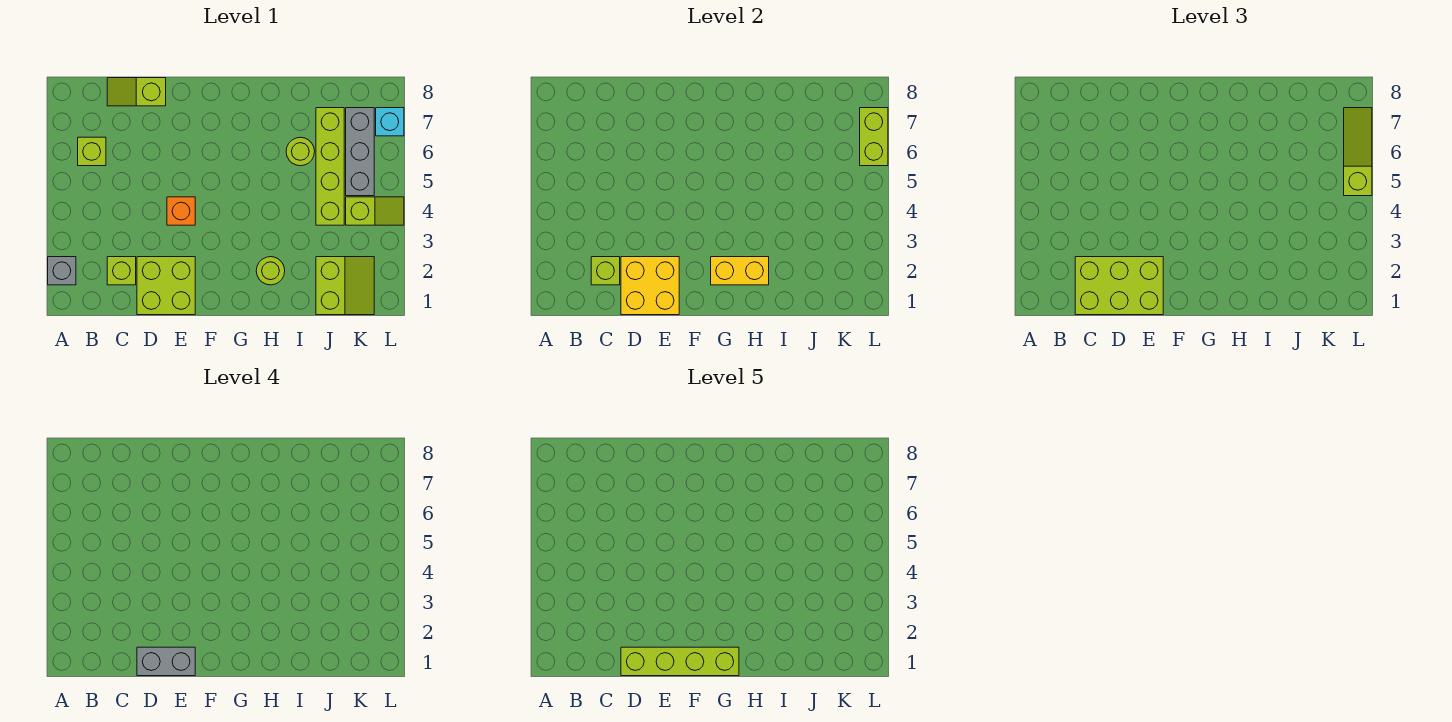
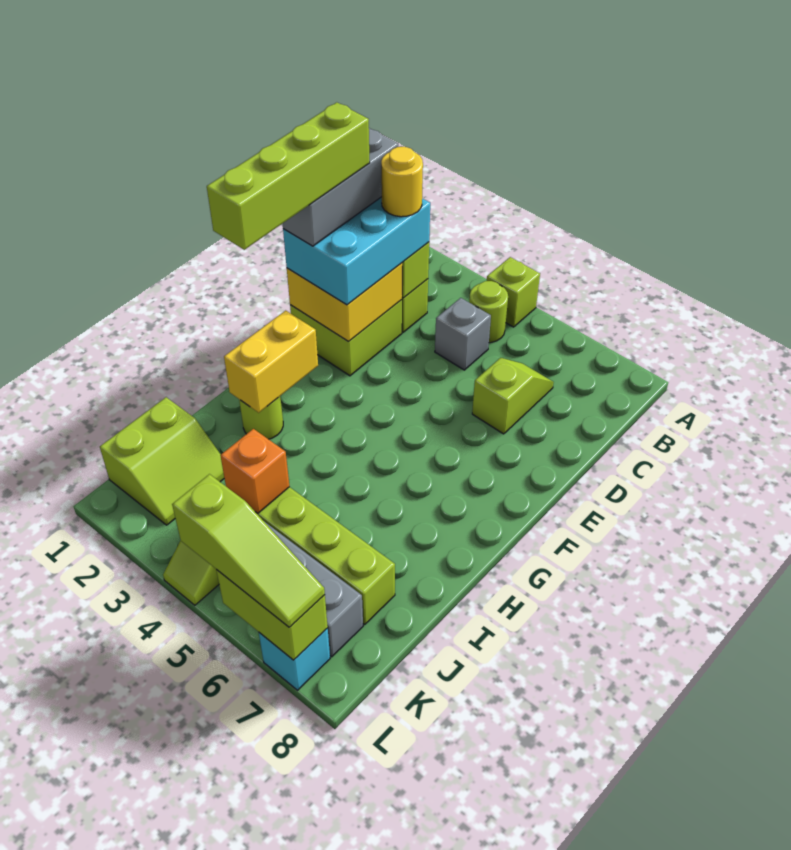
grey brick A2 level 1 -> grey brick C4 level 1
lime brick B6 level 1 -> lime brick A4 level 1
lime brick C1:E2 level 3 -> cyan brick C1:E2 level 3
none -> yellow round brick C2 level 4
lime slope C8:D8 level 1 top D -> lime slope C6:D6 level 1 top D
grey brick D1:E1 level 4 -> grey brick C1:E1 level 4
orange brick E4 level 1 -> orange brick J4 level 2
lime round brick I6 level 1 -> lime round brick B4 level 1
lime slope J1:K2 level 1 top J -> lime slope J1:K2 level 1 top 1

